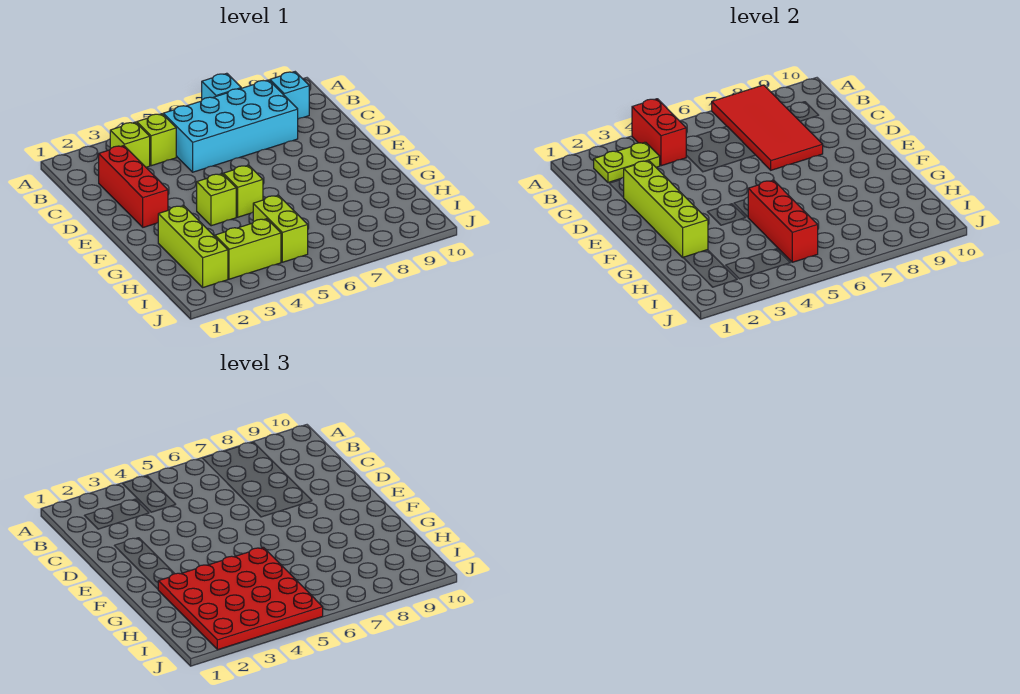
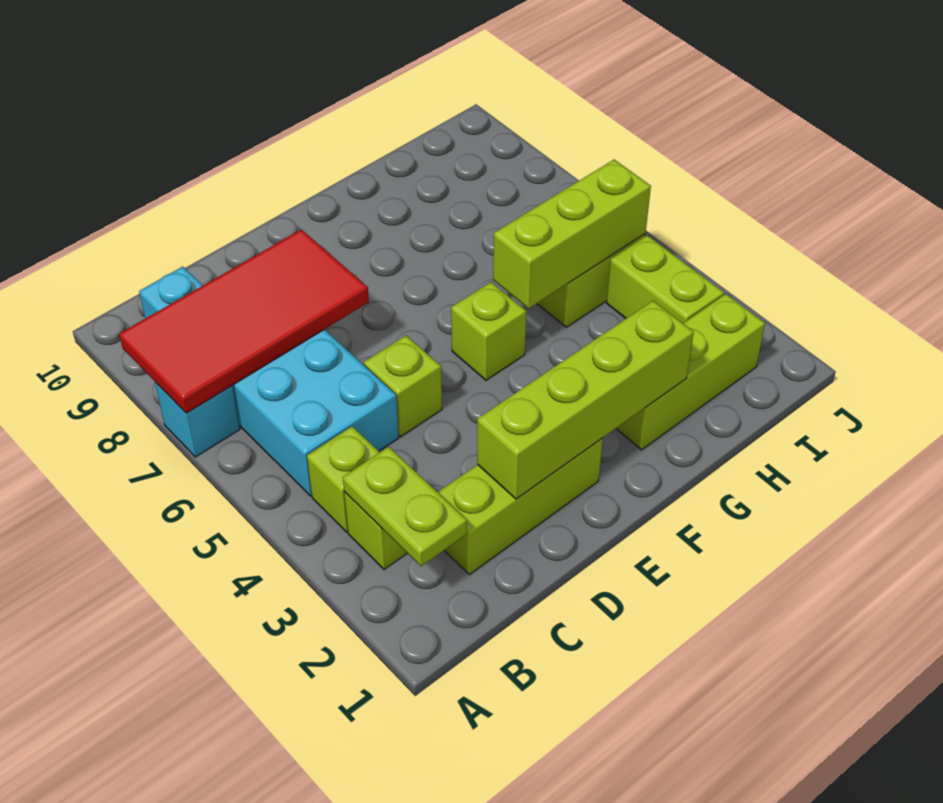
red brick A4:B4 level 2 -> none
red brick C2:E2 level 1 -> lime brick C2:E2 level 1
lime brick F4 level 1 -> lime brick D5 level 1
red plate G2:J5 level 3 -> none
red brick G5:I5 level 2 -> lime brick G5:I5 level 2

